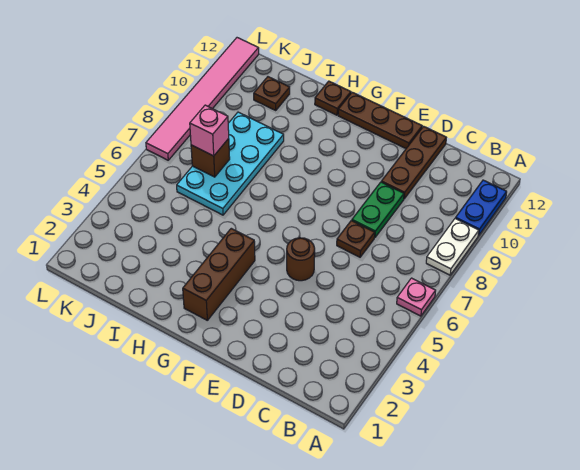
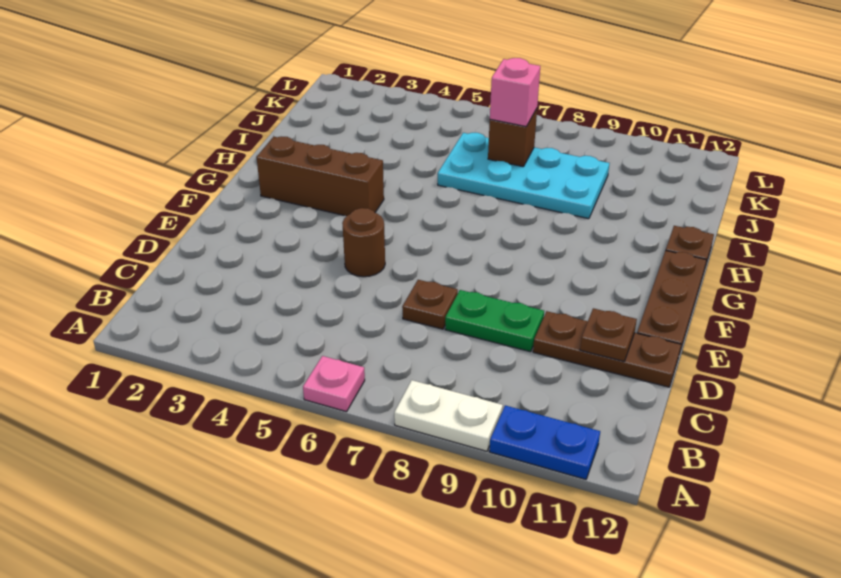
brown plate J11 level 1 -> brown plate D11 level 2
pink tile L7:L12 level 1 -> none

